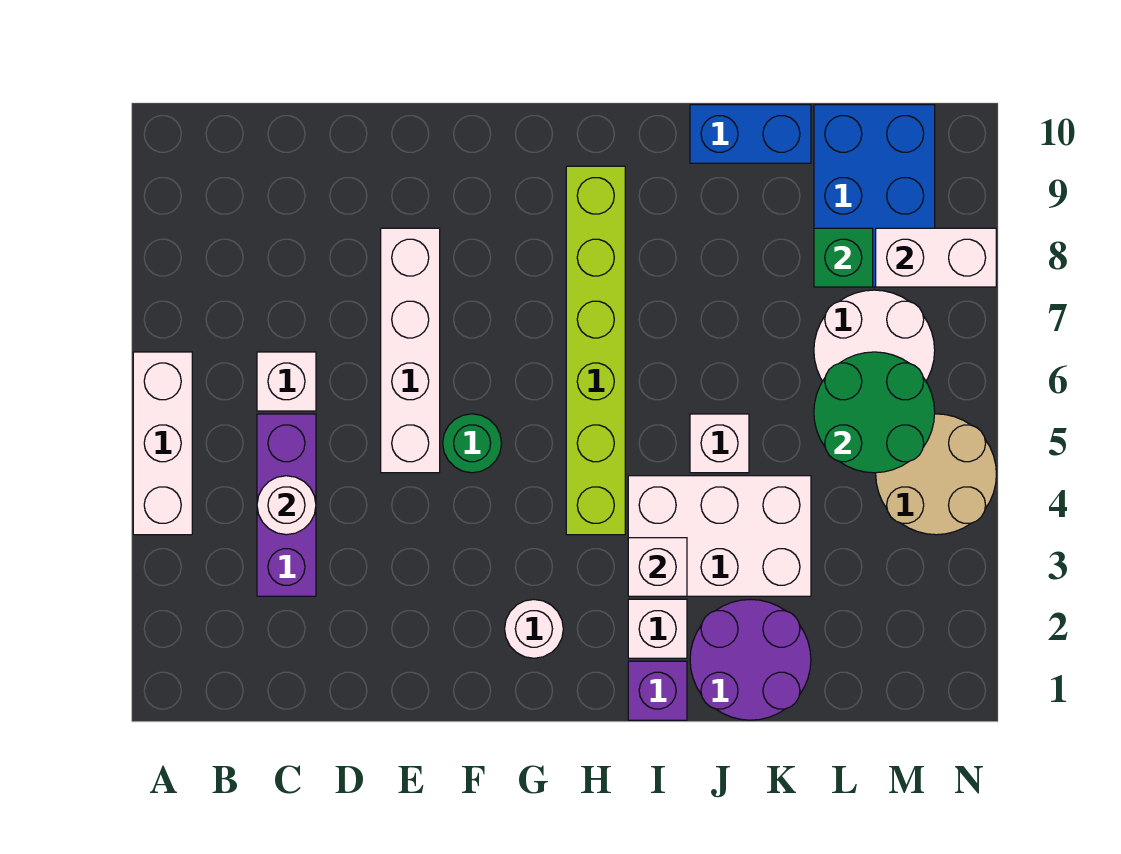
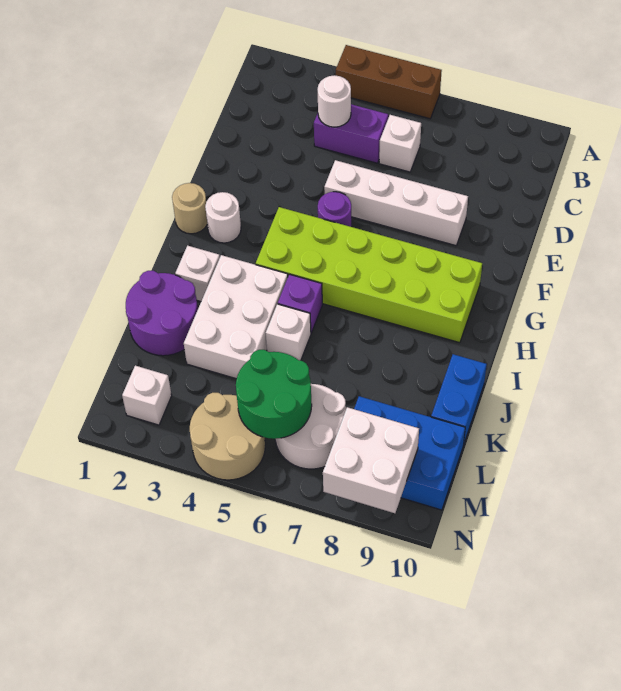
white brick A4:A6 level 1 -> brown brick A4:A6 level 1
purple brick C3:C5 level 1 -> purple brick C4:C5 level 1
green round brick F5 level 1 -> purple round brick F5 level 1
none -> tan round brick G1 level 1
lime brick H4:H9 level 1 -> lime brick G4:H9 level 1
purple brick I1 level 1 -> purple brick I5 level 1
white brick I3 level 2 -> white brick M2 level 1
green brick L8 level 2 -> none
white brick M8:N8 level 2 -> white brick M8:N9 level 2

